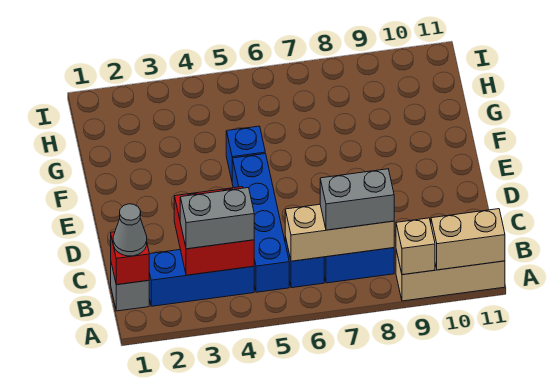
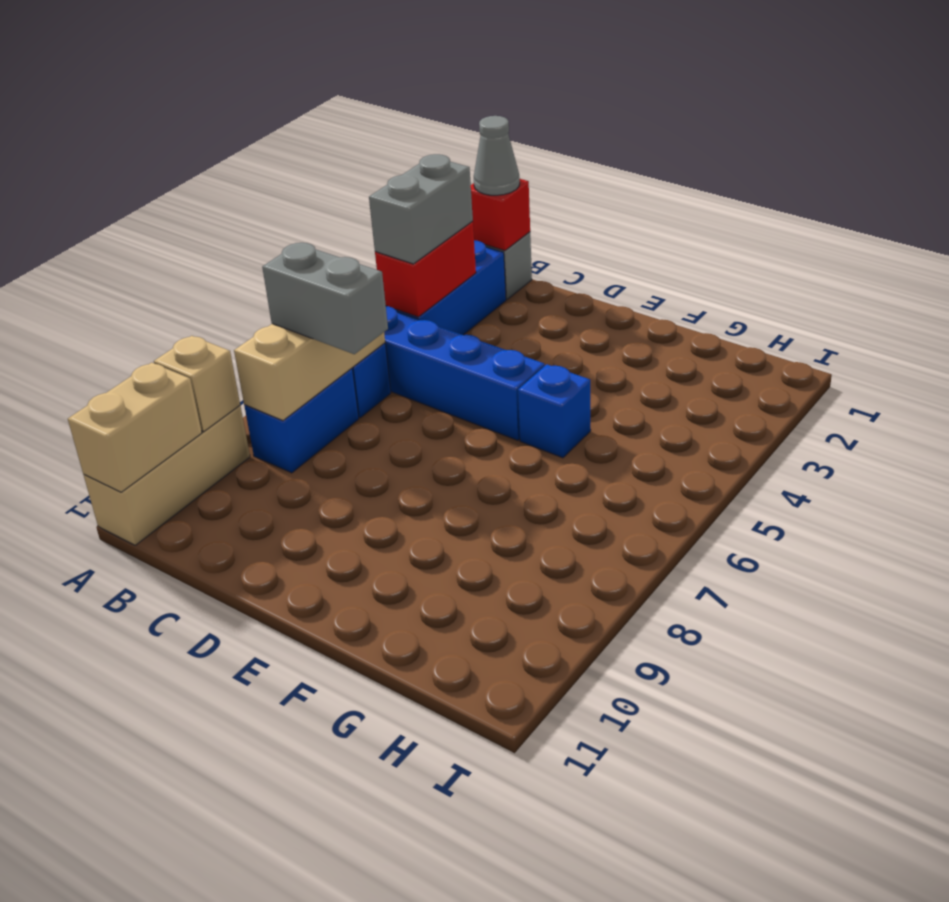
red brick B3:C4 level 2 -> red brick B3:B4 level 2
grey brick B7:B8 level 3 -> grey brick B7:C7 level 3

